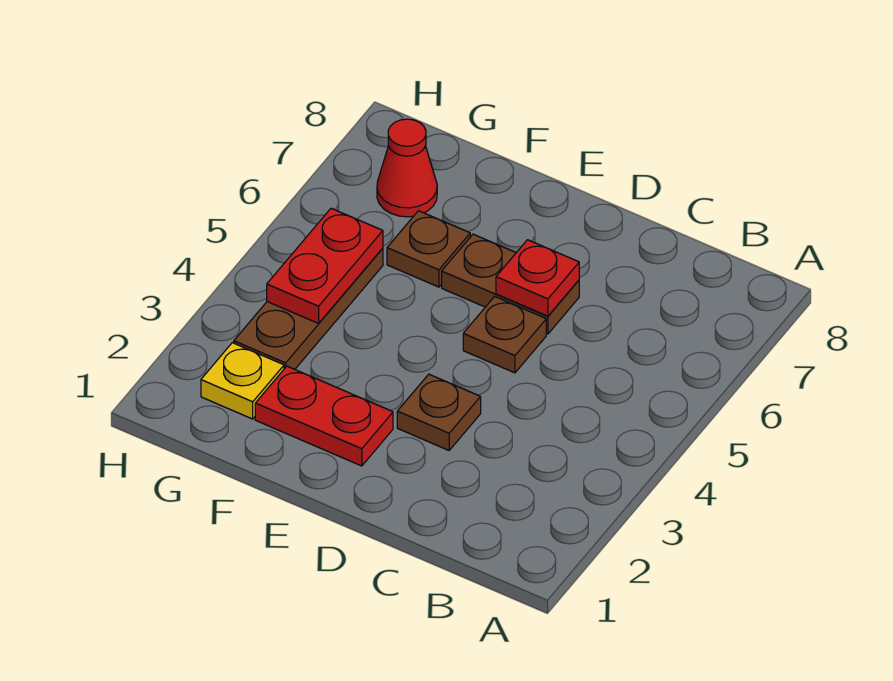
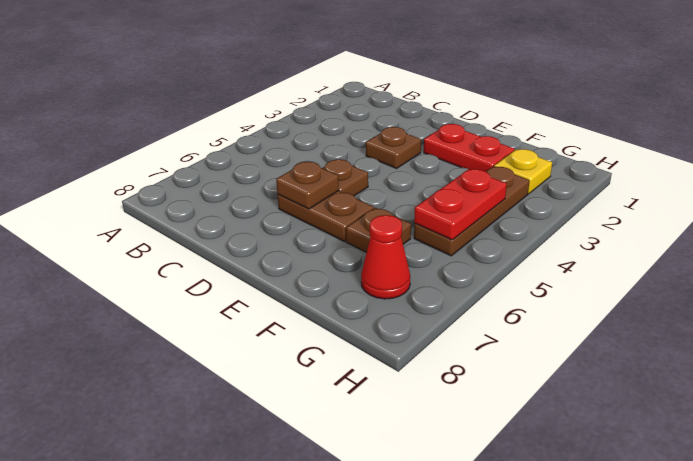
red plate D6 level 2 -> brown plate D6 level 2

